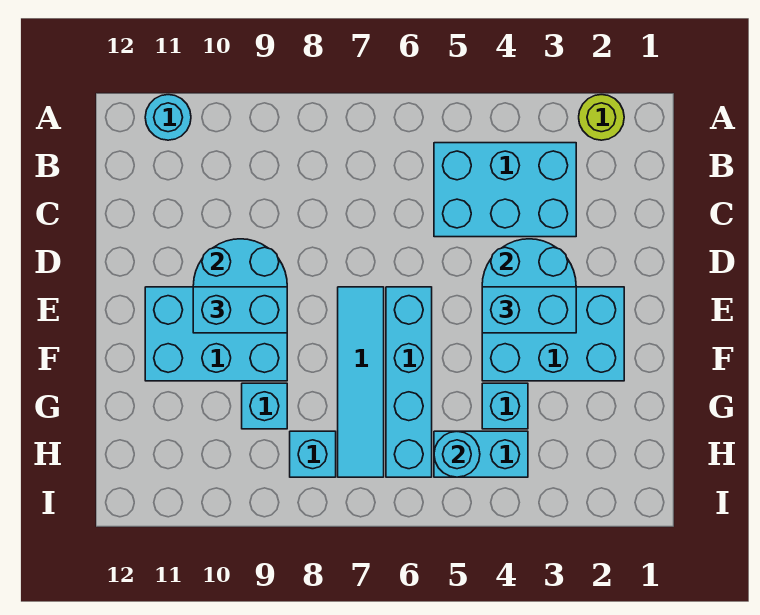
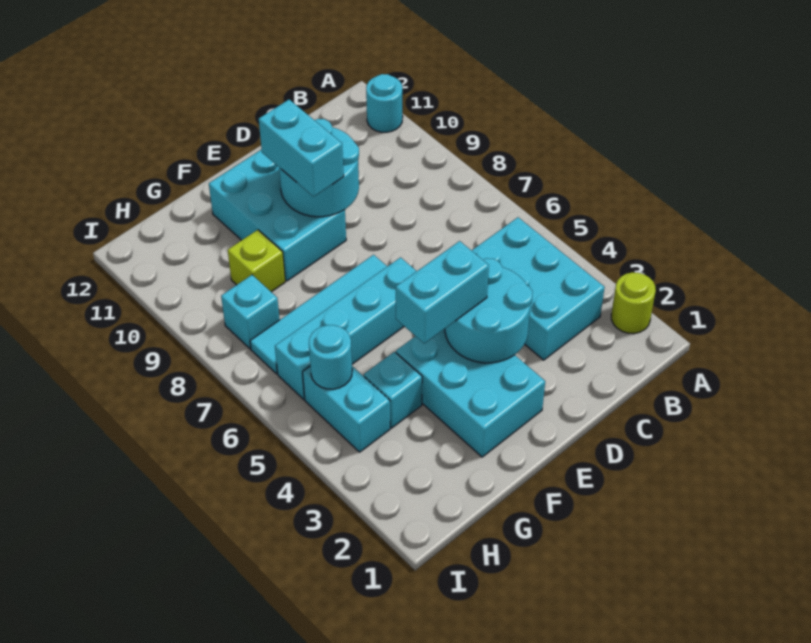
cyan brick E3:E4 level 3 -> cyan brick E4:F4 level 3
cyan brick G9 level 1 -> lime brick G9 level 1

